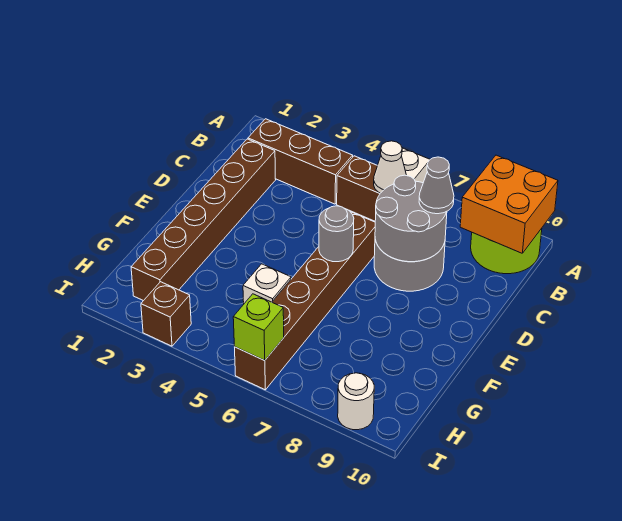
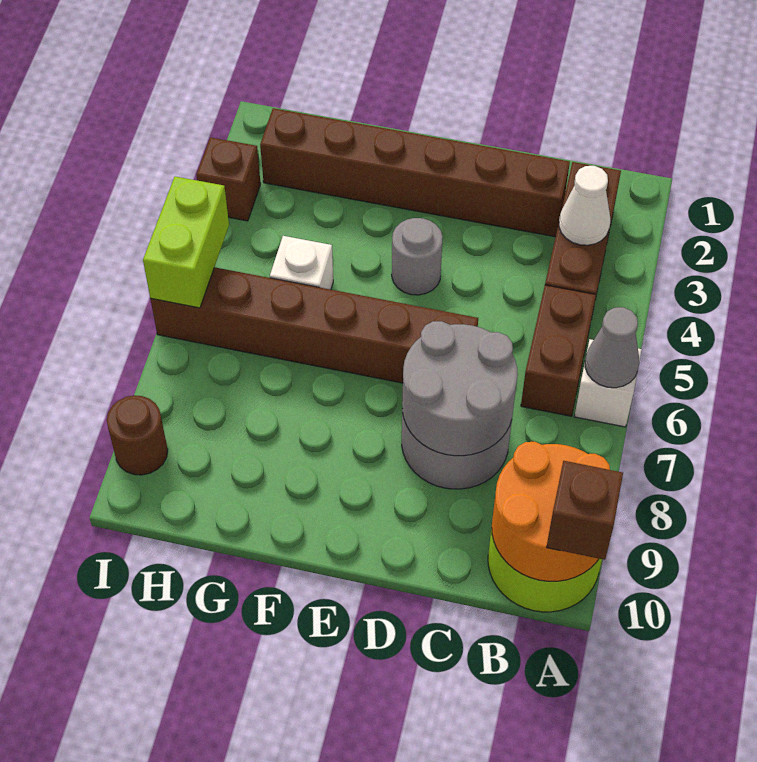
orange brick A9:B10 level 2 -> orange round brick A9:B10 level 2
none -> brown brick A10 level 3
white cone B6 level 2 -> white cone B3 level 2
grey cone C8 level 3 -> grey cone A6 level 2
grey round brick E6 level 2 -> grey round brick E4 level 1
lime brick I6 level 2 -> lime brick I5:I6 level 2
white round brick I9 level 1 -> brown round brick I9 level 1

